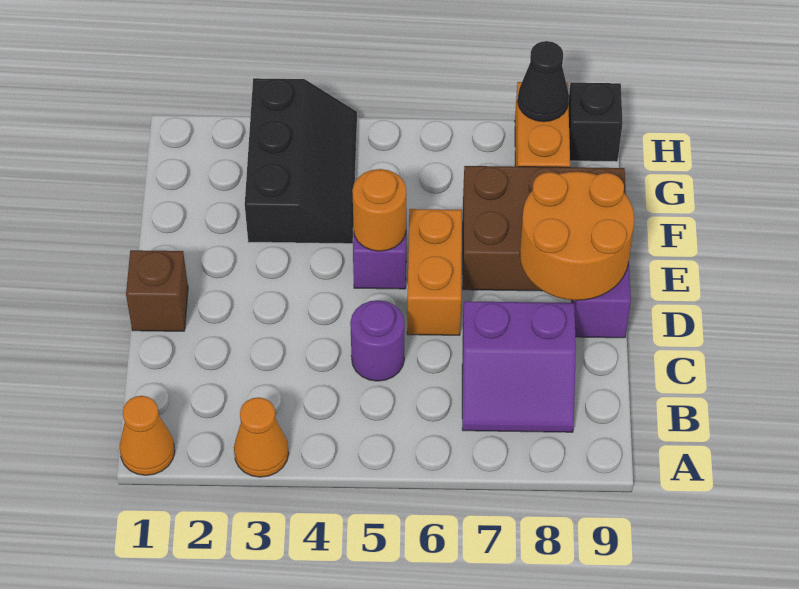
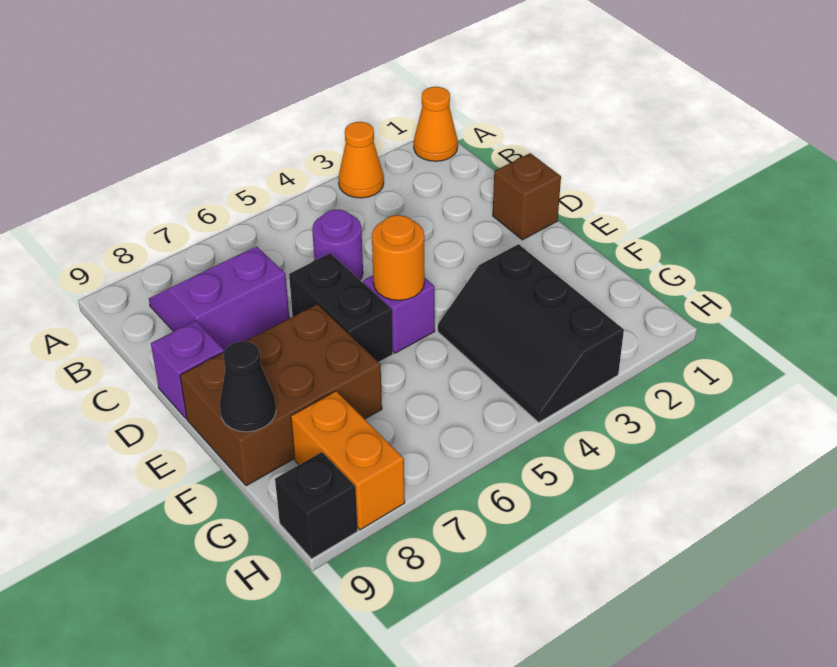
orange brick D6:E6 level 1 -> black brick D6:E6 level 1
orange round brick D8:E9 level 2 -> none
black cone H8 level 2 -> black cone F9 level 2

